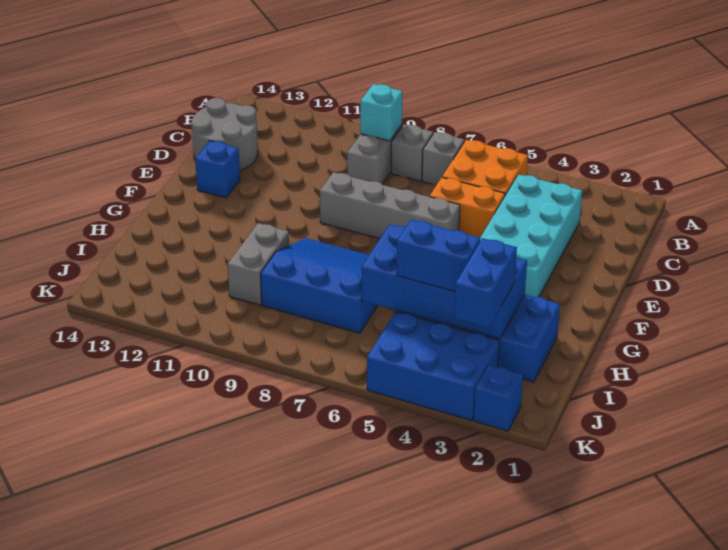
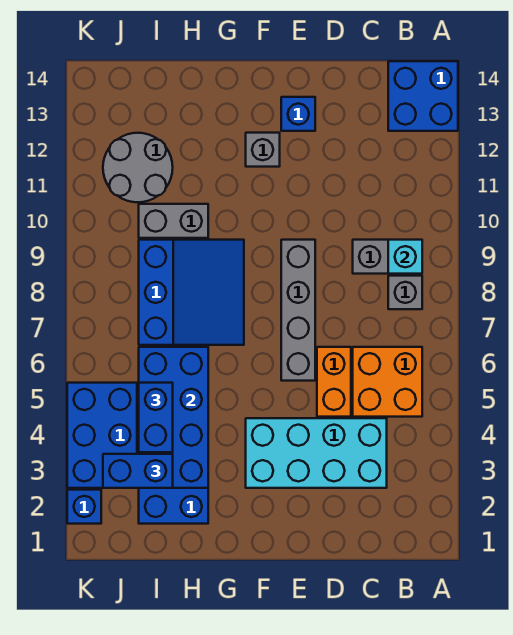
none -> blue brick A13:B14 level 1
grey brick B7 level 1 -> grey brick F12 level 1
grey round brick C13:D14 level 1 -> grey round brick I11:J12 level 1

